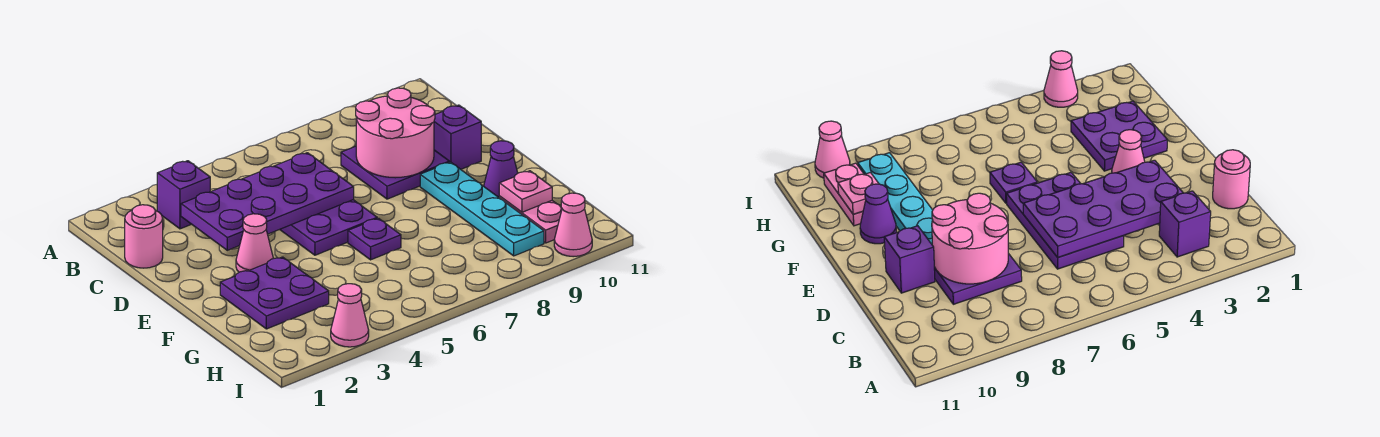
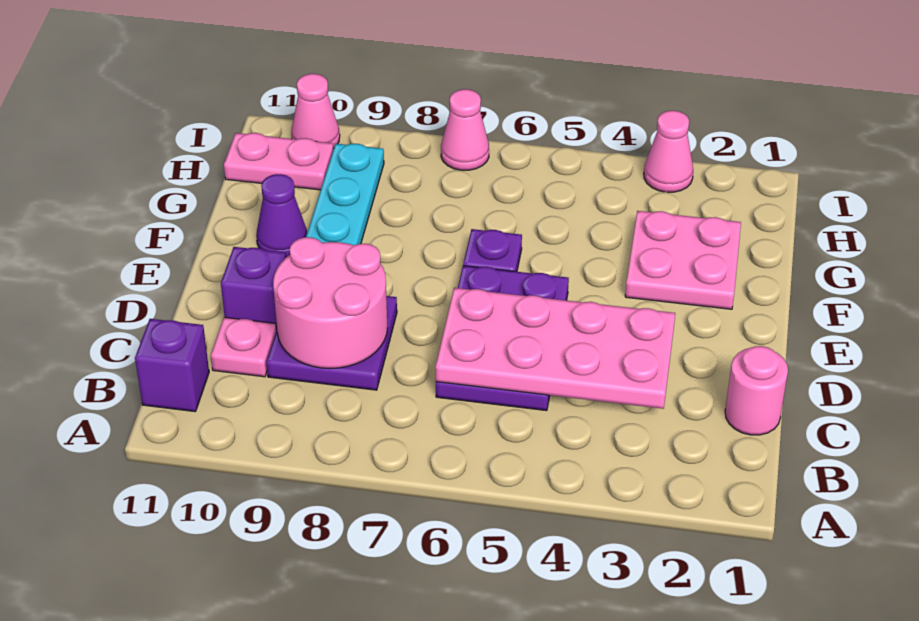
purple brick B3 level 1 -> purple brick B11 level 1
purple plate C3:D6 level 2 -> pink plate C3:D6 level 2
pink cone E3 level 1 -> pink cone I7 level 1
purple plate F2:G3 level 1 -> pink plate F2:G3 level 1
pink plate G10:H10 level 1 -> pink plate H10:H11 level 1
pink plate G10 level 2 -> pink plate C10 level 1

